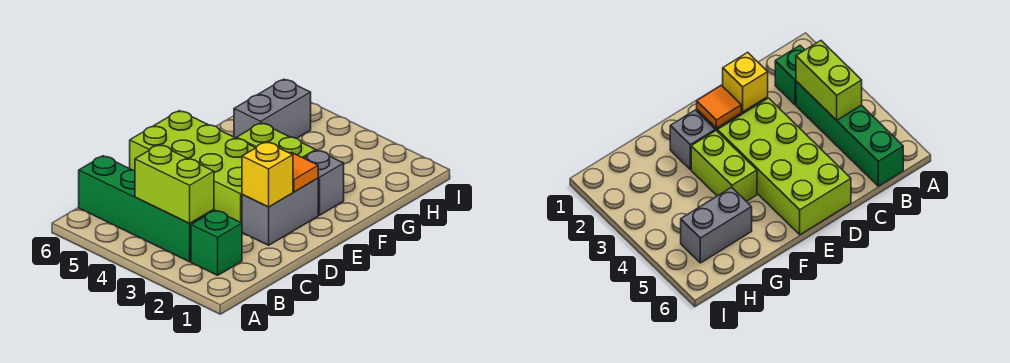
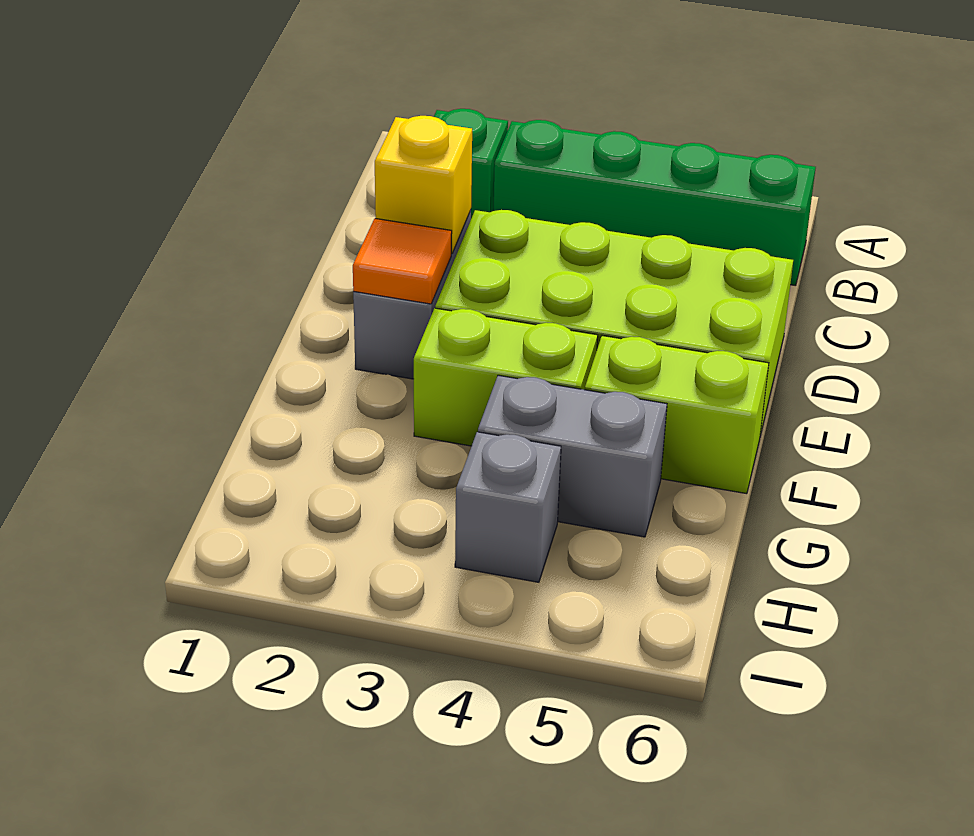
lime brick B3:B4 level 2 -> lime brick F5:F6 level 1
grey brick F2 level 1 -> grey brick H4 level 1
grey brick G5:H5 level 1 -> grey brick G4:G5 level 1

